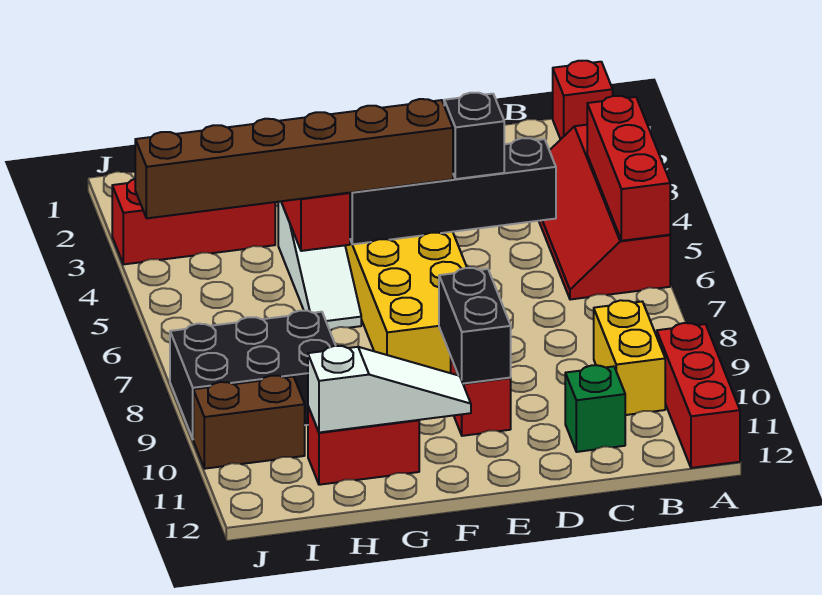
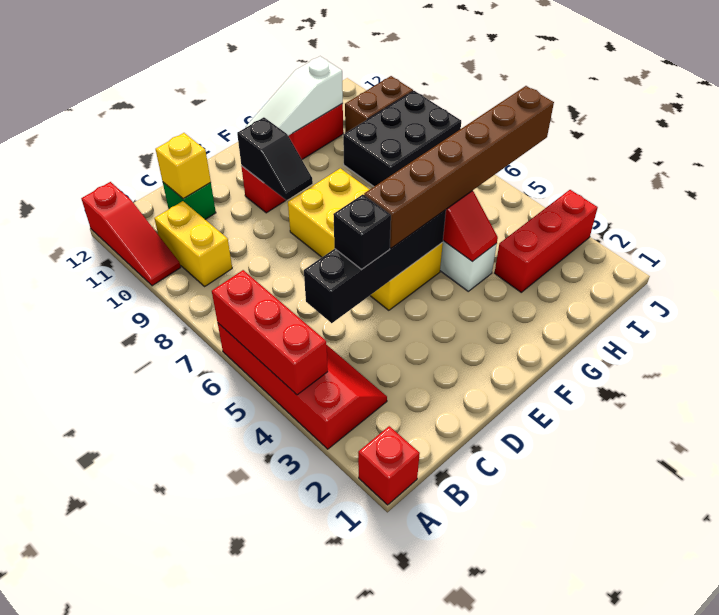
red brick A10:A12 level 1 -> red slope A10:A12 level 1 top 12
none -> yellow brick C11 level 2
black brick E9:E10 level 2 -> black slope E9:E10 level 2 top 10

